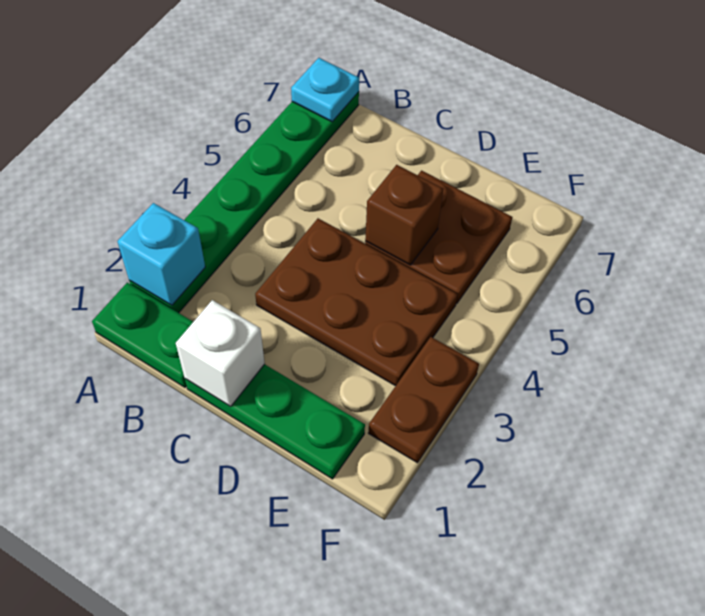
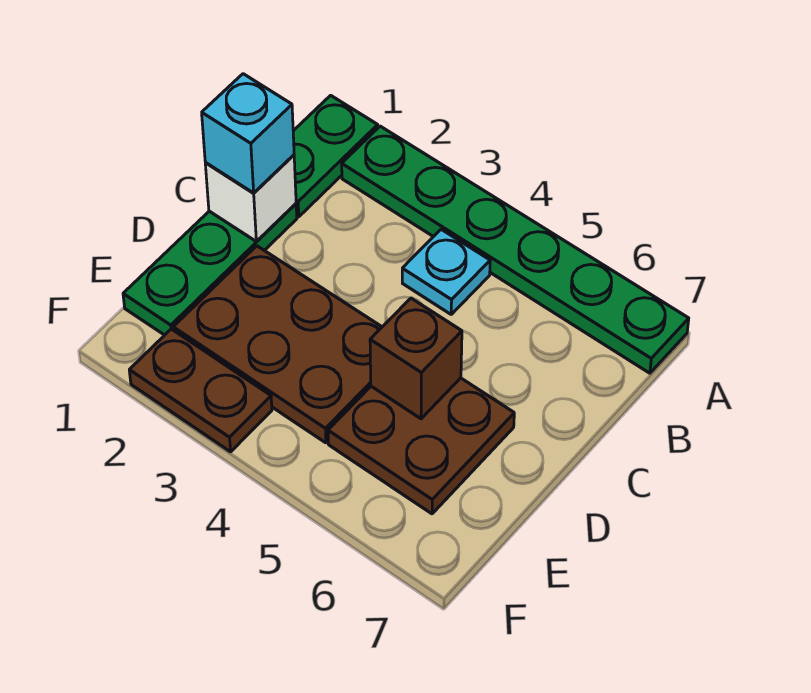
cyan brick A2 level 2 -> cyan brick C1 level 3
cyan plate A7 level 2 -> cyan plate B4 level 1
brown plate C3:E4 level 1 -> brown plate D2:E4 level 1

